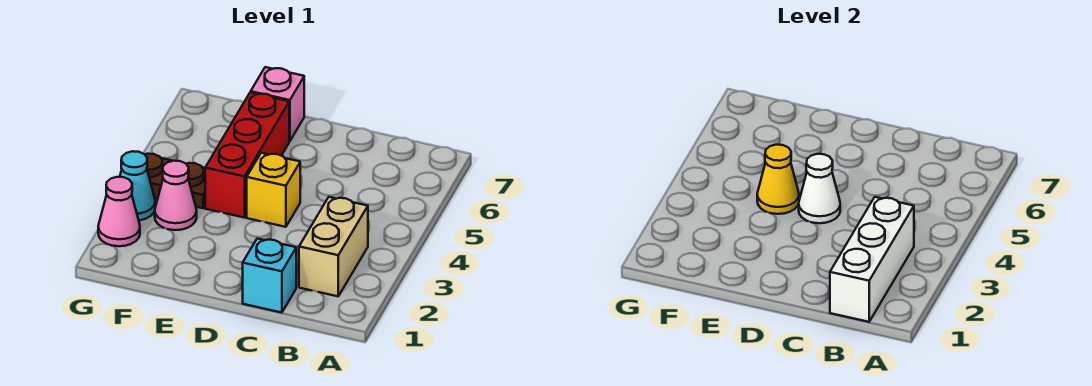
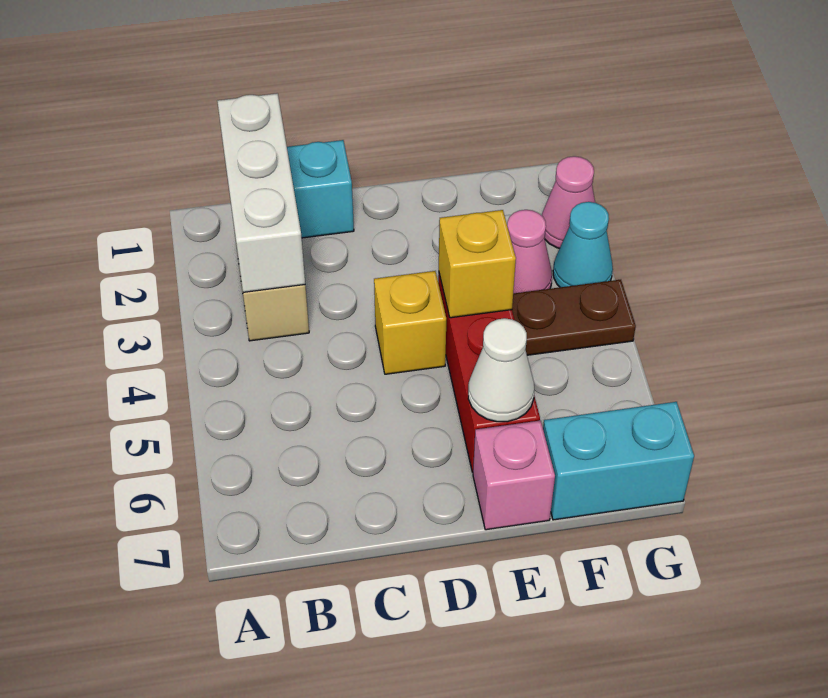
white cone D4 level 2 -> white cone E6 level 2
yellow cone E4 level 2 -> yellow brick E4 level 2
none -> cyan brick F7:G7 level 1

